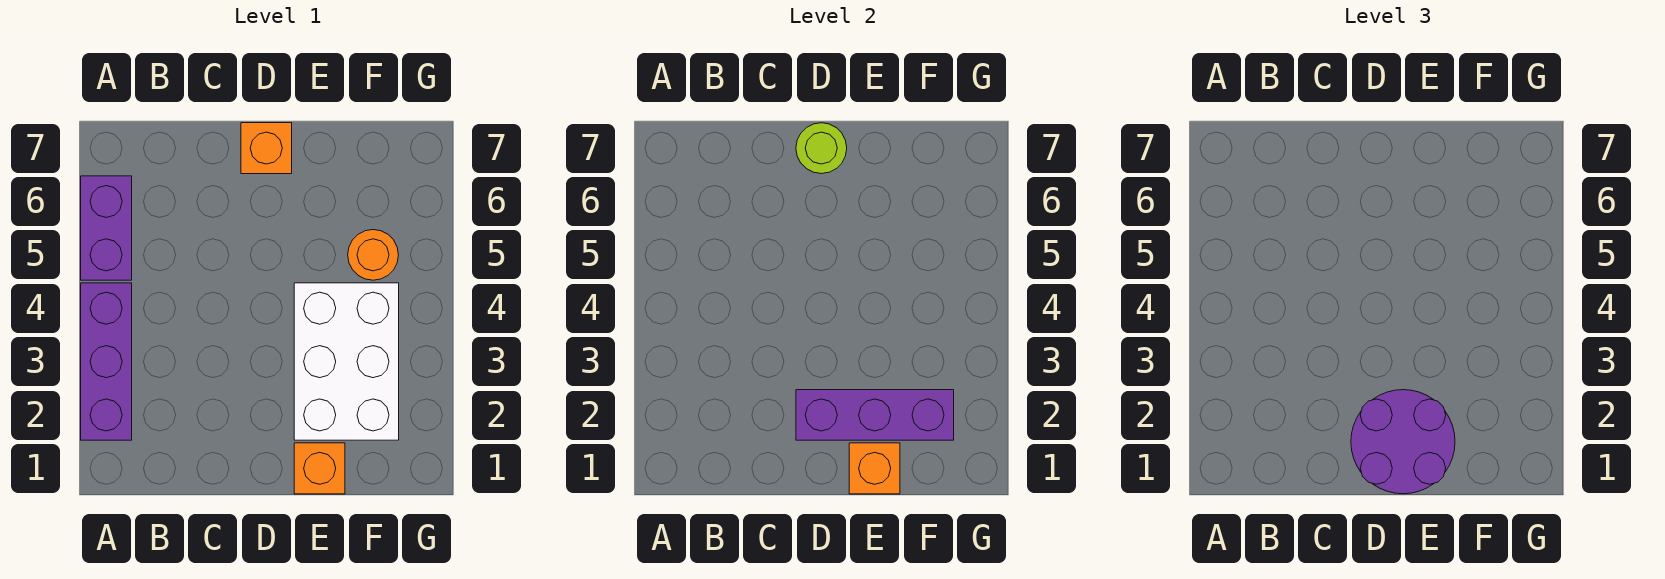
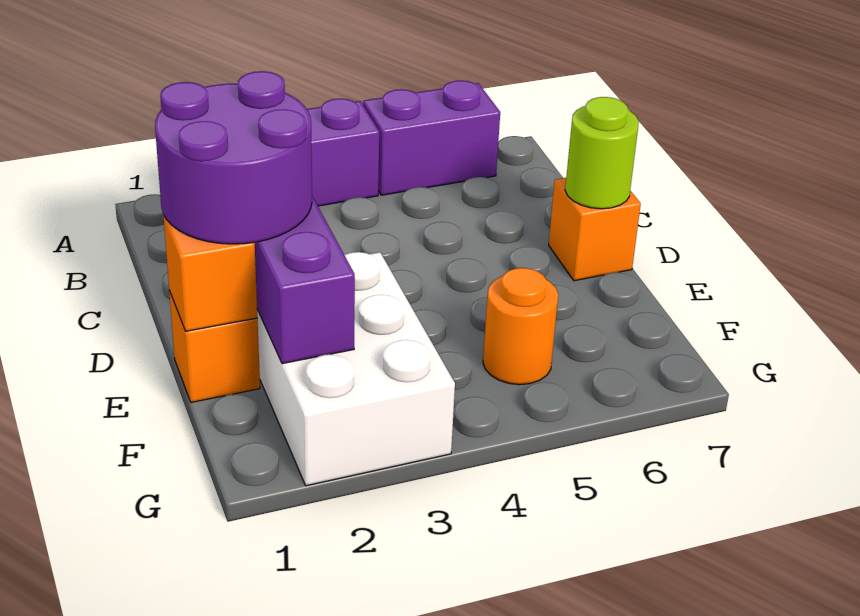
white brick E2:F4 level 1 -> white brick E2:G3 level 1

